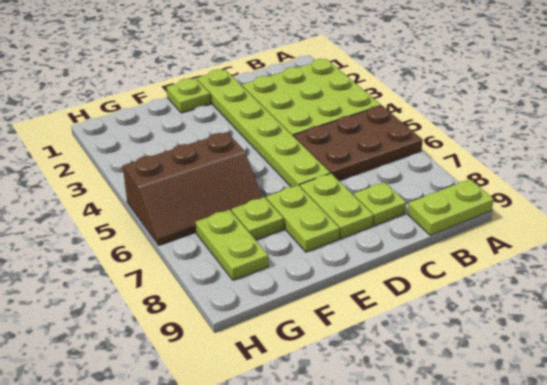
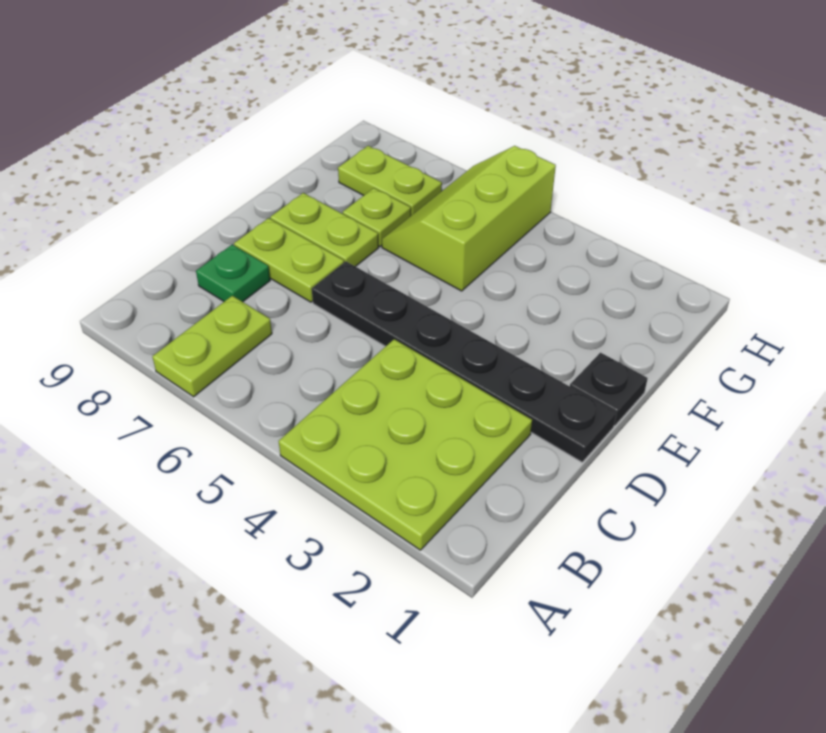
brown plate A5:C6 level 1 -> none
lime plate A9:B9 level 1 -> lime plate A7:B7 level 1
lime plate C8 level 1 -> green plate C8 level 1
lime plate D1:D6 level 1 -> black plate D1:D6 level 1
lime plate E1 level 1 -> black plate E1 level 1
brown slope F5:H6 level 1 top 5 -> lime slope F5:H6 level 1 top 5

